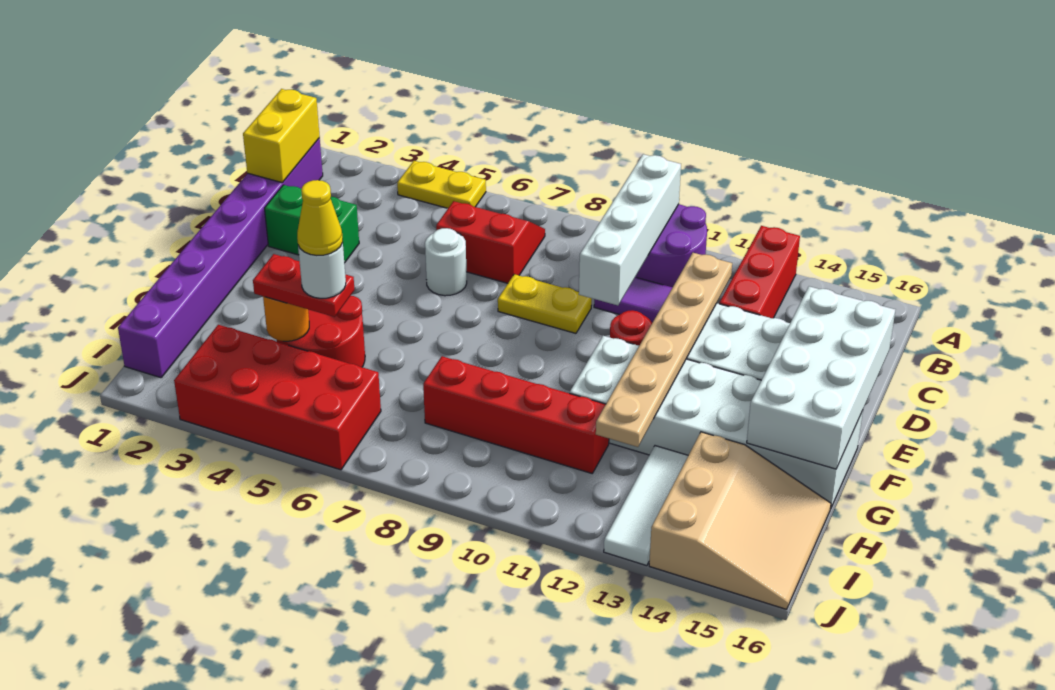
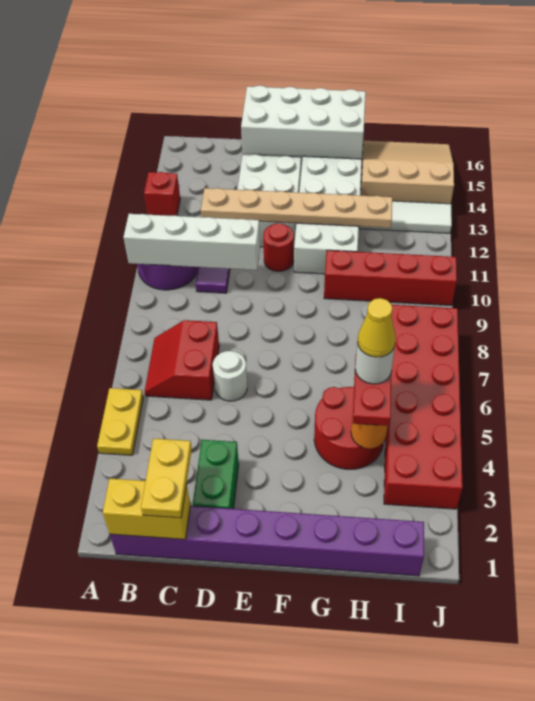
red brick A13:C13 level 1 -> red brick A13 level 1
yellow plate D8:D9 level 1 -> yellow plate C1:C2 level 3
red brick H8:H11 level 1 -> red brick G10:J10 level 1
red brick I3:J6 level 1 -> red brick I3:J8 level 1

